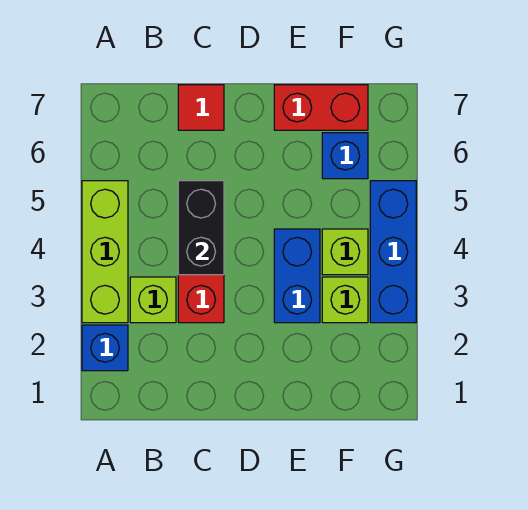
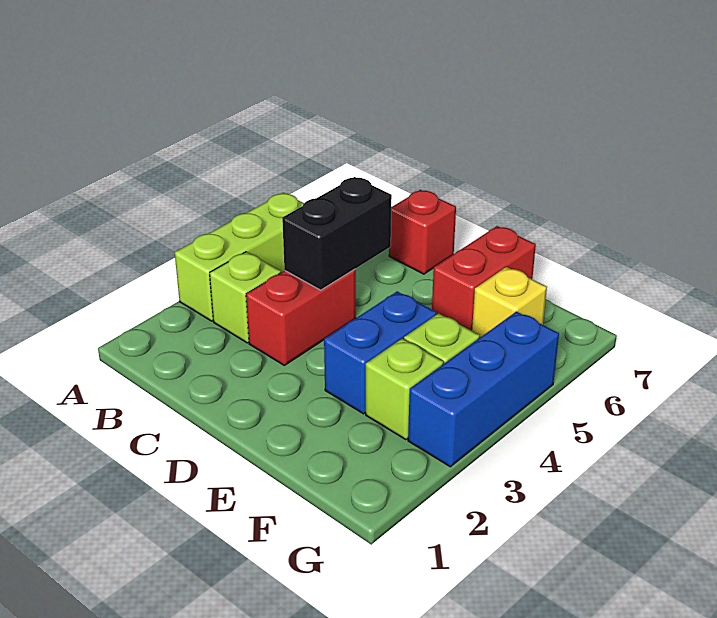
blue brick A2 level 1 -> none
red tile C7 level 1 -> red brick C7 level 1
red brick E7:F7 level 1 -> red brick E6:E7 level 1
blue brick F6 level 1 -> yellow brick F6 level 1

